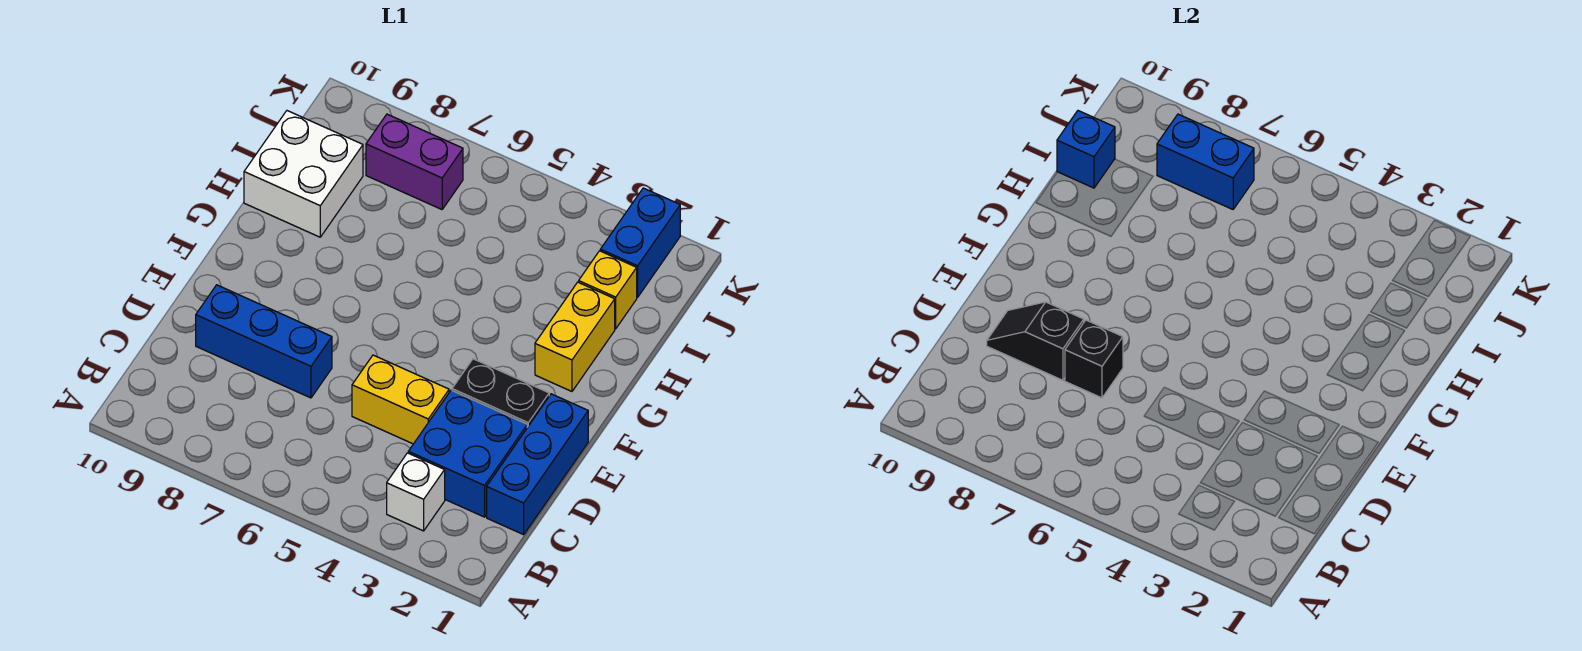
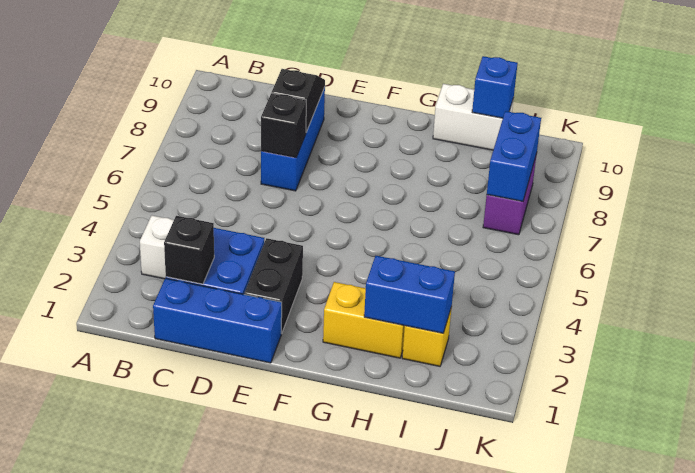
none -> black brick C2 level 2
yellow brick D4:D5 level 1 -> none
white brick H9:I10 level 1 -> white brick H10:I10 level 1
blue brick J2:K2 level 1 -> blue brick H2:I2 level 2

